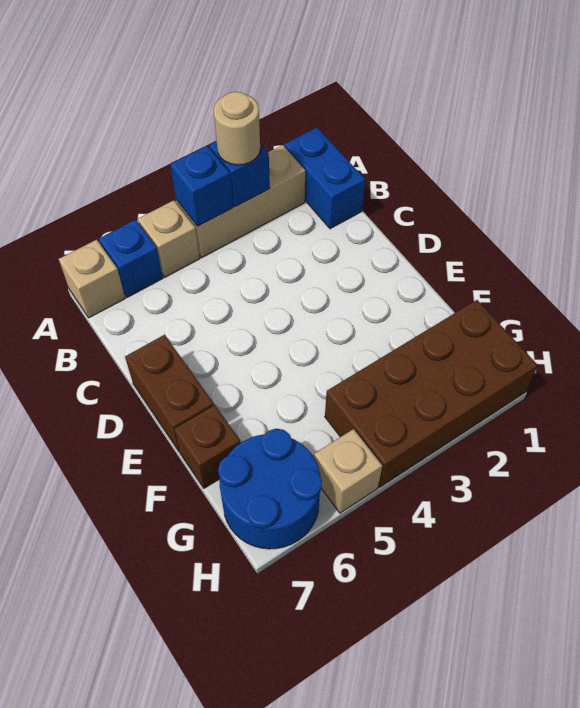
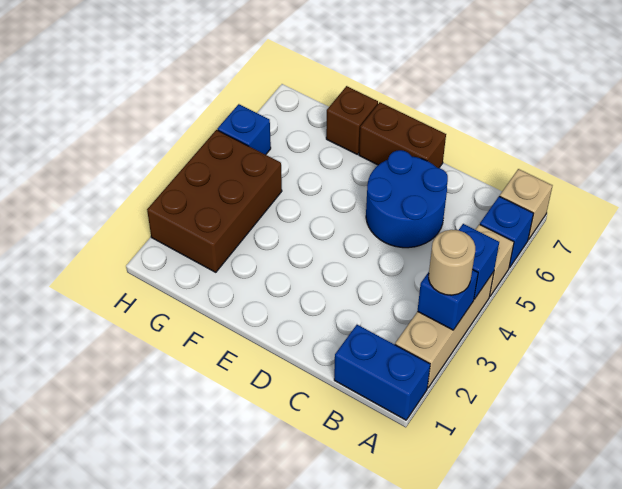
brown brick G1:H4 level 1 -> brown brick G2:H4 level 1
blue round brick G6:H7 level 1 -> blue round brick C5:D6 level 1
tan brick H5 level 1 -> blue brick H5 level 1

